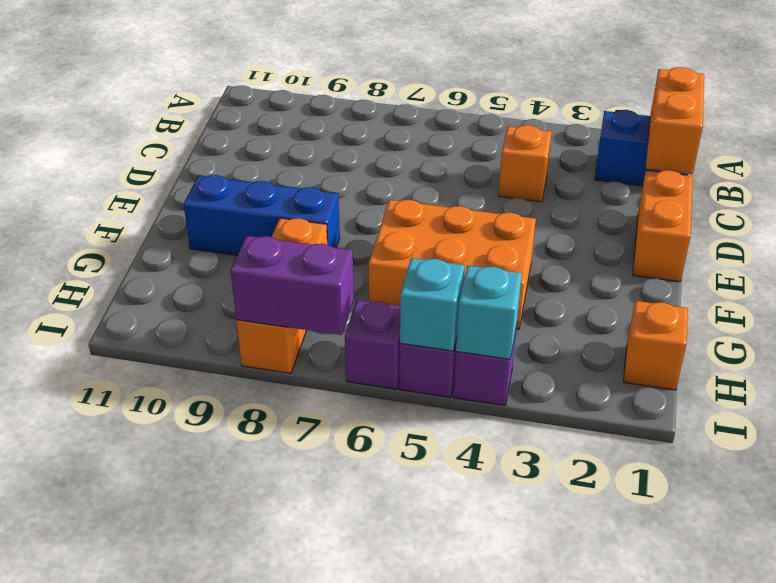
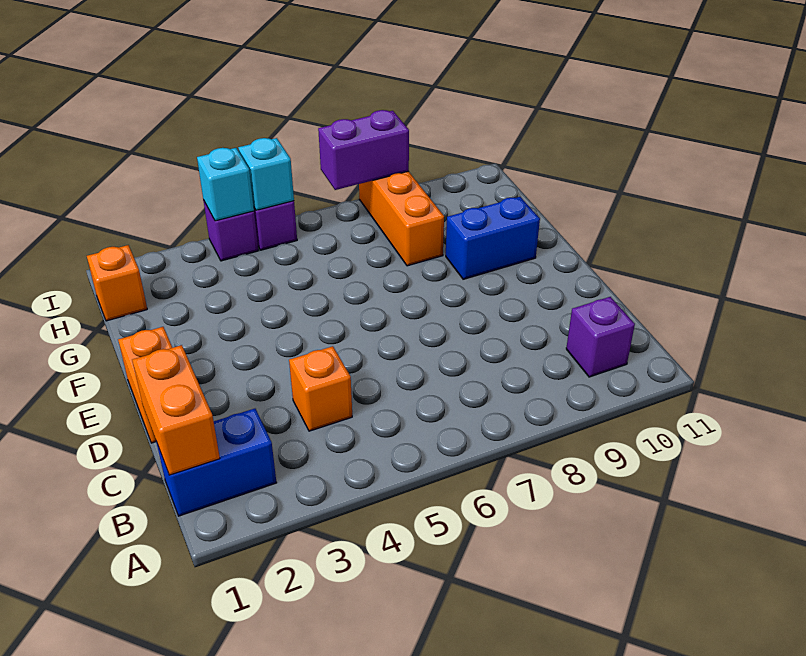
orange brick F4:G6 level 1 -> none
blue brick F8:F10 level 1 -> blue brick F9:F10 level 1
purple brick I6 level 1 -> purple brick B10 level 1

